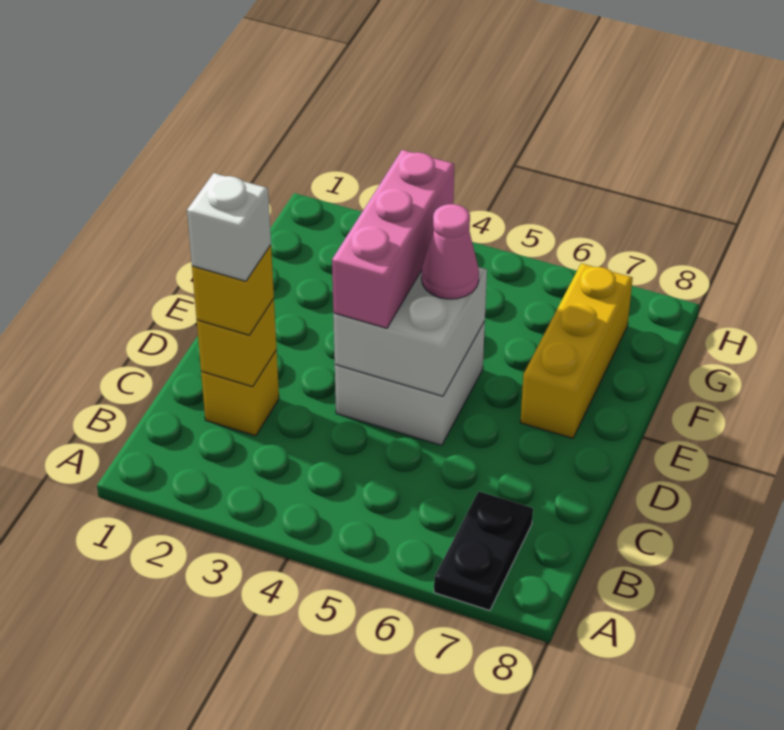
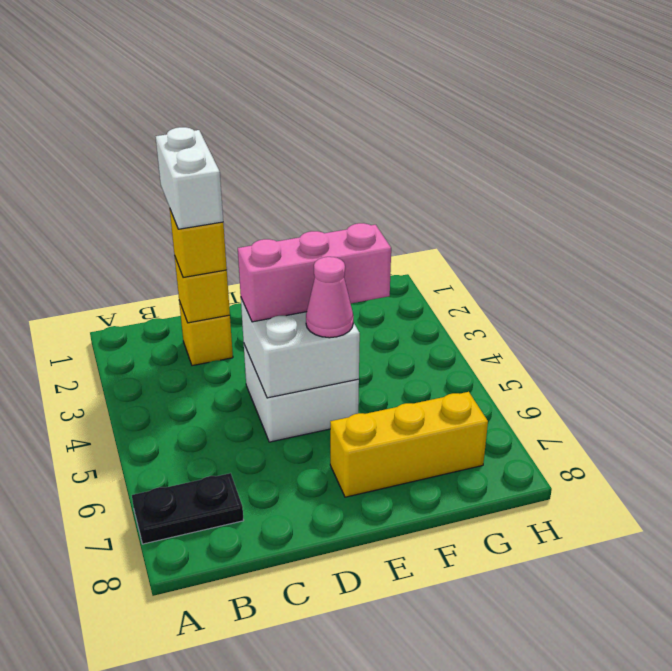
white brick C2 level 4 -> white brick C1:C2 level 4

